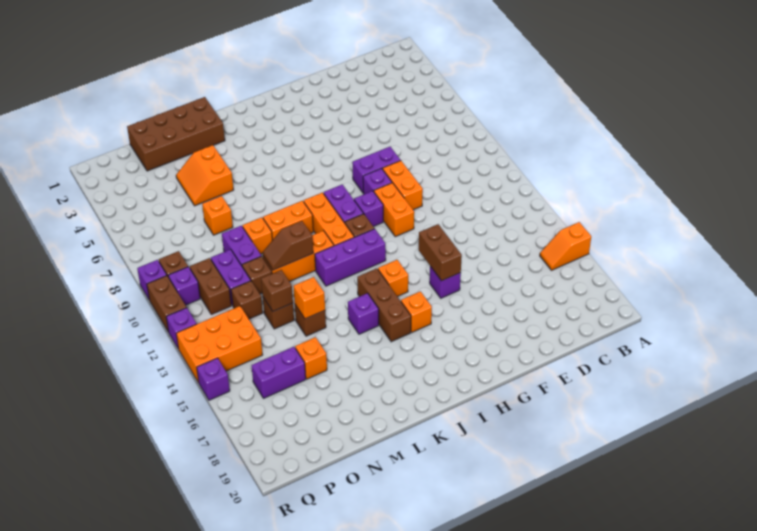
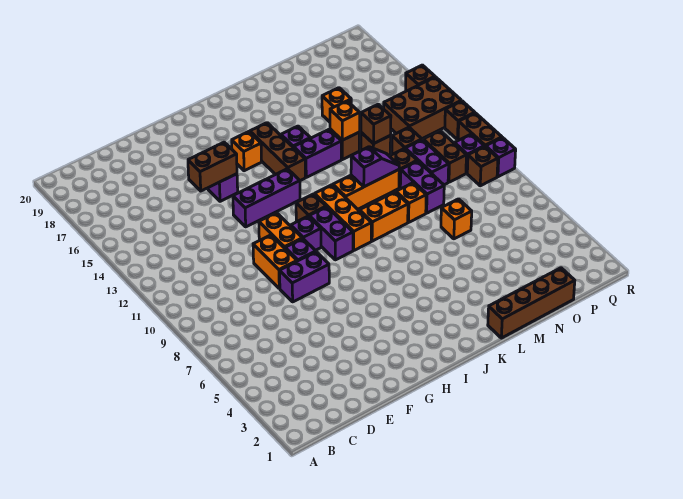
orange slope A16:B16 level 1 top A -> none
brown brick G14:G15 level 2 -> brown brick F15:G15 level 2
purple brick I12:K12 level 1 -> purple brick G13:I13 level 1
orange brick I14 level 1 -> none
brown brick L1:O2 level 1 -> brown brick L1:O1 level 1
brown slope L11:M11 level 2 top L -> purple slope L11:M11 level 2 top L
orange slope M4:N5 level 1 top M -> none
purple brick O16:P16 level 1 -> purple brick K14:L14 level 1
orange brick P13:R14 level 1 -> brown brick P13:R14 level 1
purple brick R12 level 1 -> brown brick R12 level 1
purple brick R15 level 1 -> brown brick R15 level 1

